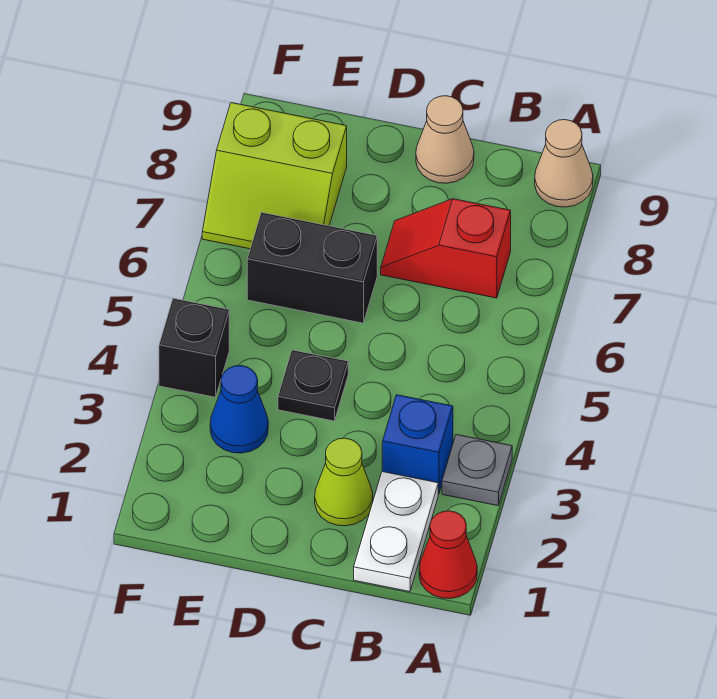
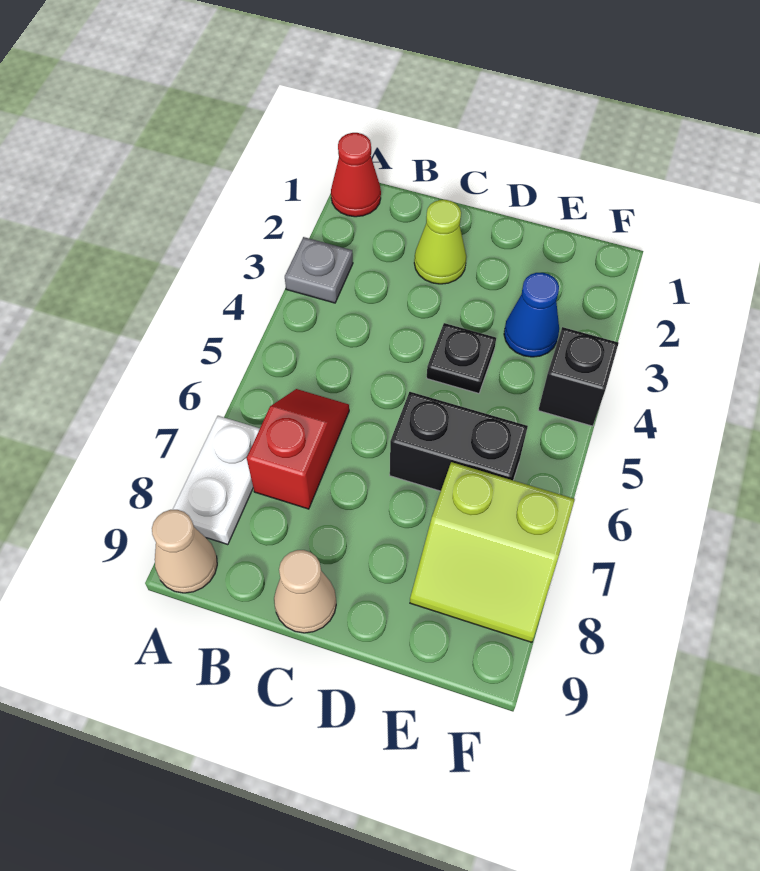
white plate B1:B2 level 1 -> white plate A7:A8 level 1
blue brick B3 level 1 -> none
red slope B7:C7 level 1 top B -> red slope B6:B7 level 1 top 7
lime slope E7:F8 level 1 top 8 -> lime slope E7:F8 level 1 top 7

